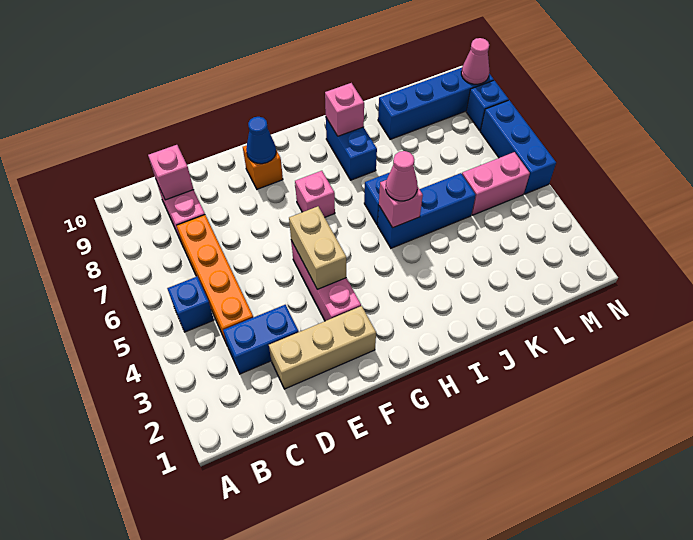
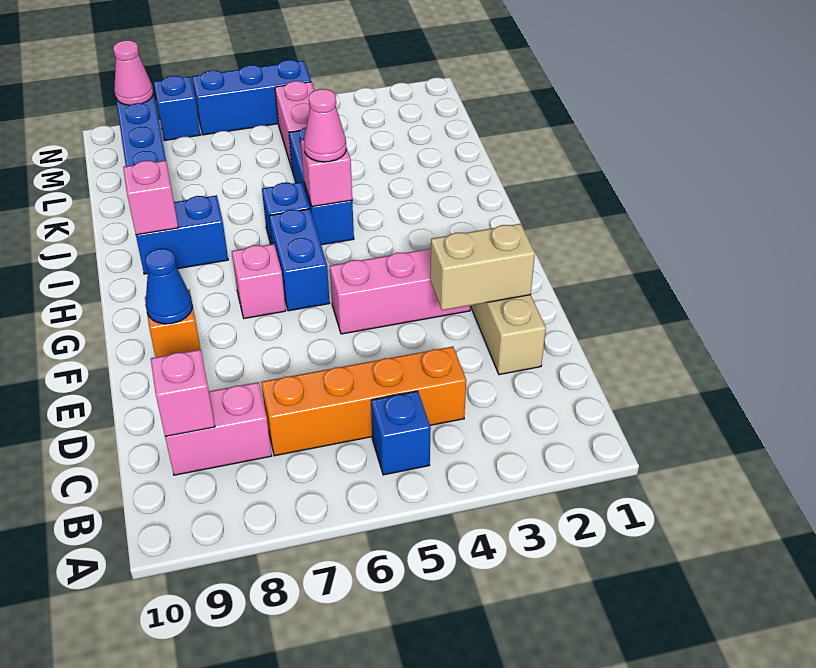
blue brick C3:D3 level 1 -> blue brick G6:H6 level 1
tan brick F4:F5 level 2 -> tan brick E2:E3 level 2

